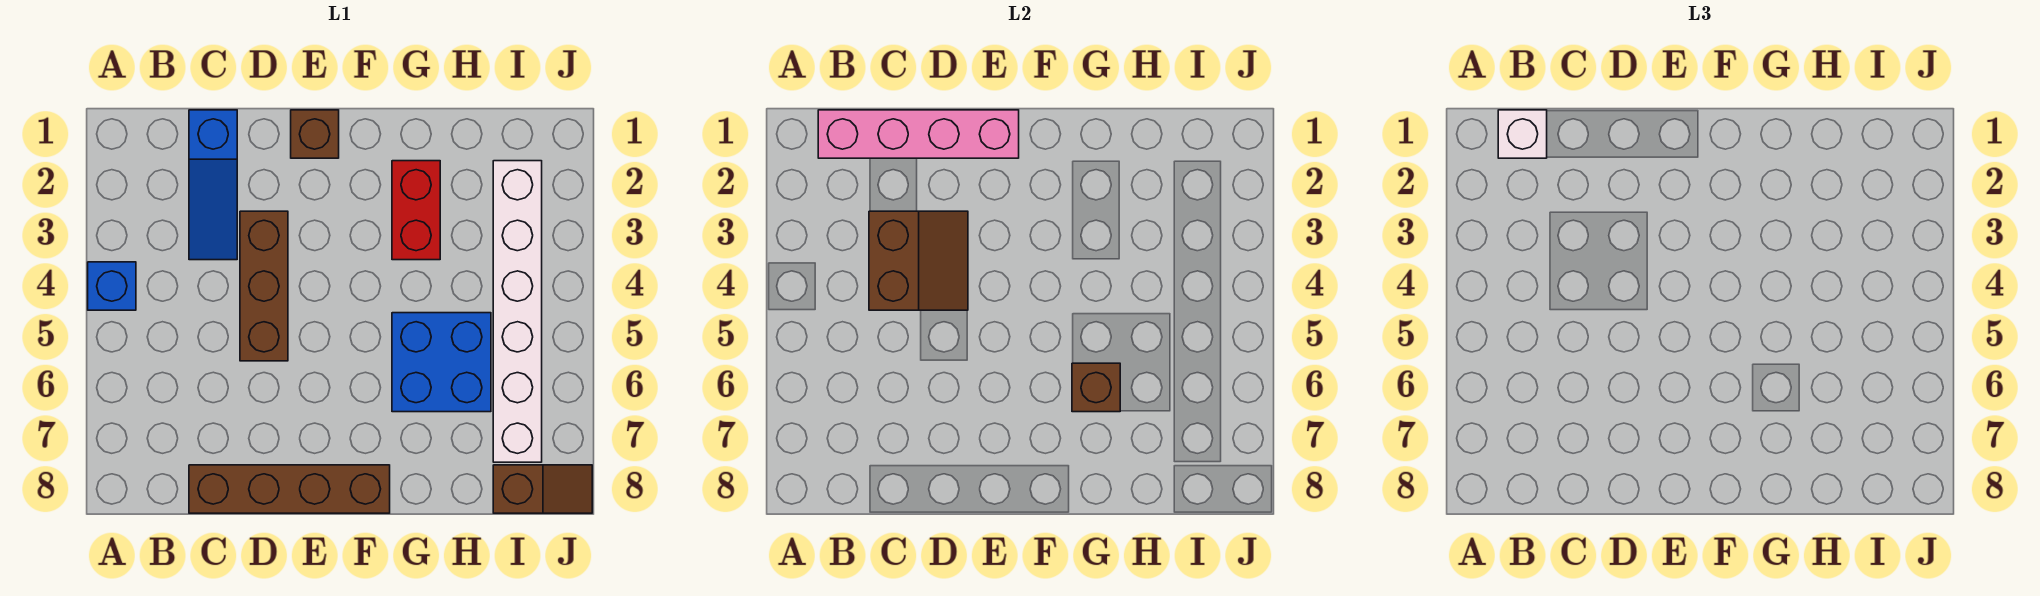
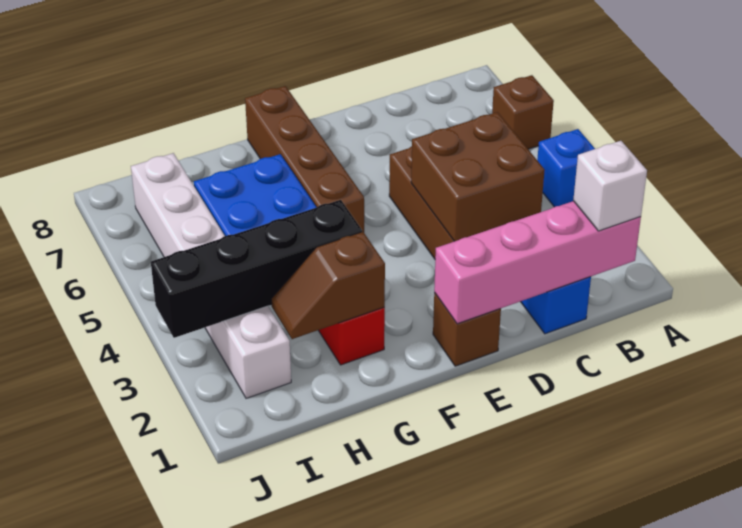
brown slope C3:D4 level 2 top C -> brown brick C3:D4 level 2
brown brick C8:F8 level 1 -> brown brick F5:F8 level 1
none -> black brick G3:J3 level 2
brown brick G6 level 2 -> brown brick A6 level 1
brown slope I8:J8 level 1 top I -> brown slope G2:H2 level 2 top G

